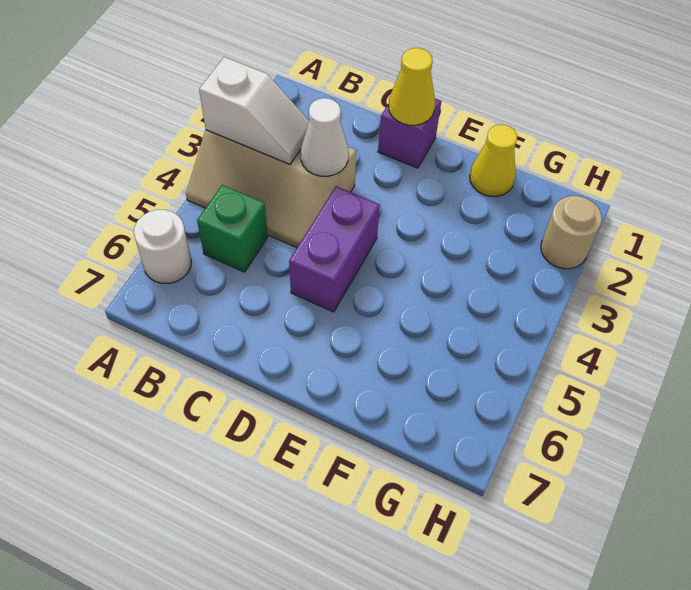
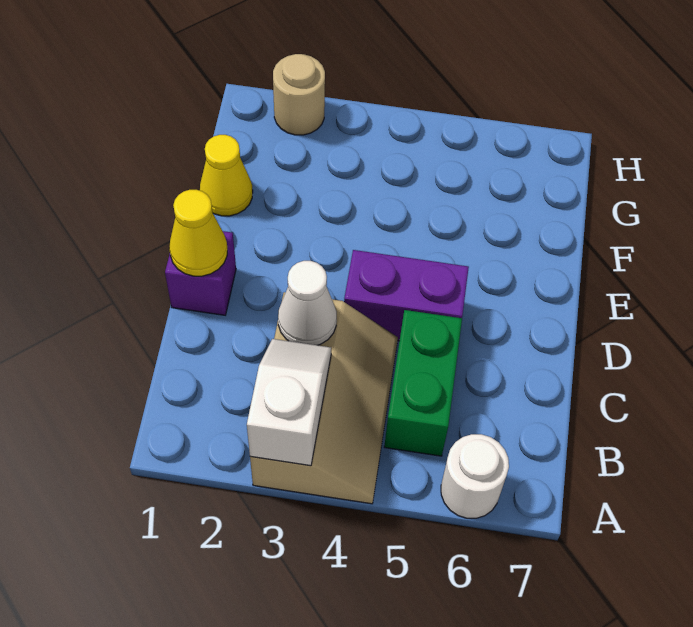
green brick B5 level 1 -> green brick B5:C5 level 1

